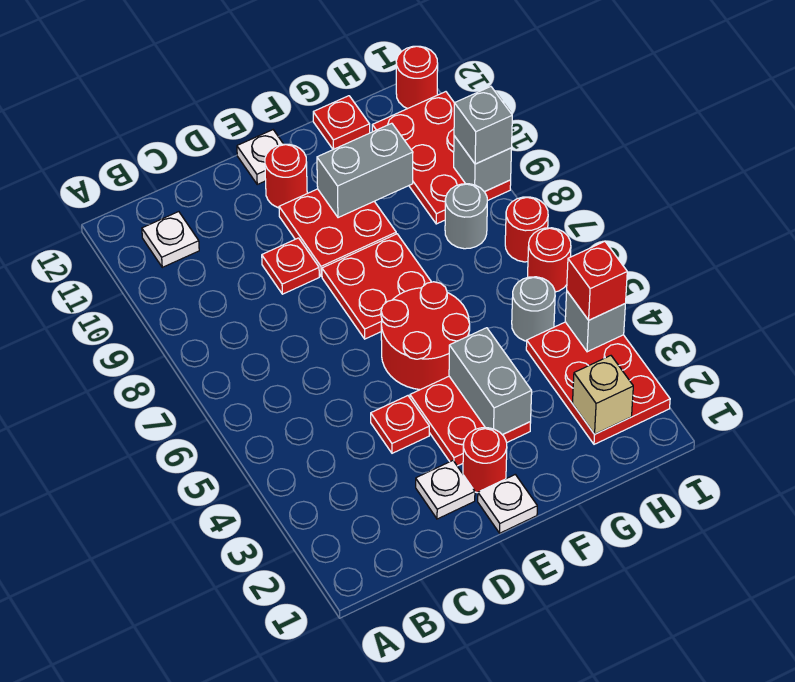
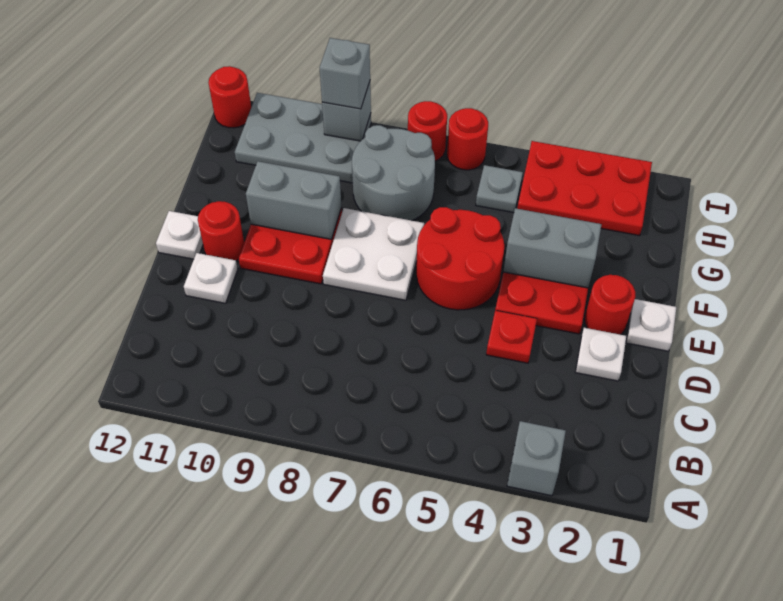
white plate B11 level 1 -> white plate D11 level 1
red plate D9 level 1 -> none
red plate E7:F8 level 1 -> white plate E7:F8 level 1
grey brick F10:G10 level 2 -> grey brick F9:F10 level 2
red plate G12 level 1 -> none
tan brick H2 level 2 -> none
grey round brick H5 level 1 -> grey plate H5 level 1
grey round brick H8 level 1 -> grey round brick G7:H8 level 1
red plate H9:I11 level 1 -> grey plate H9:I11 level 1
grey brick I4 level 2 -> grey brick A3 level 1
red brick I4 level 3 -> none

